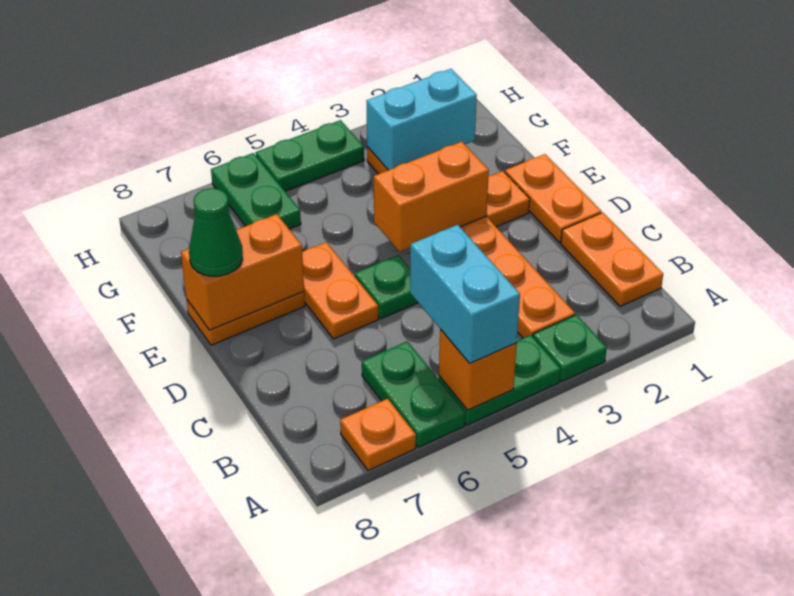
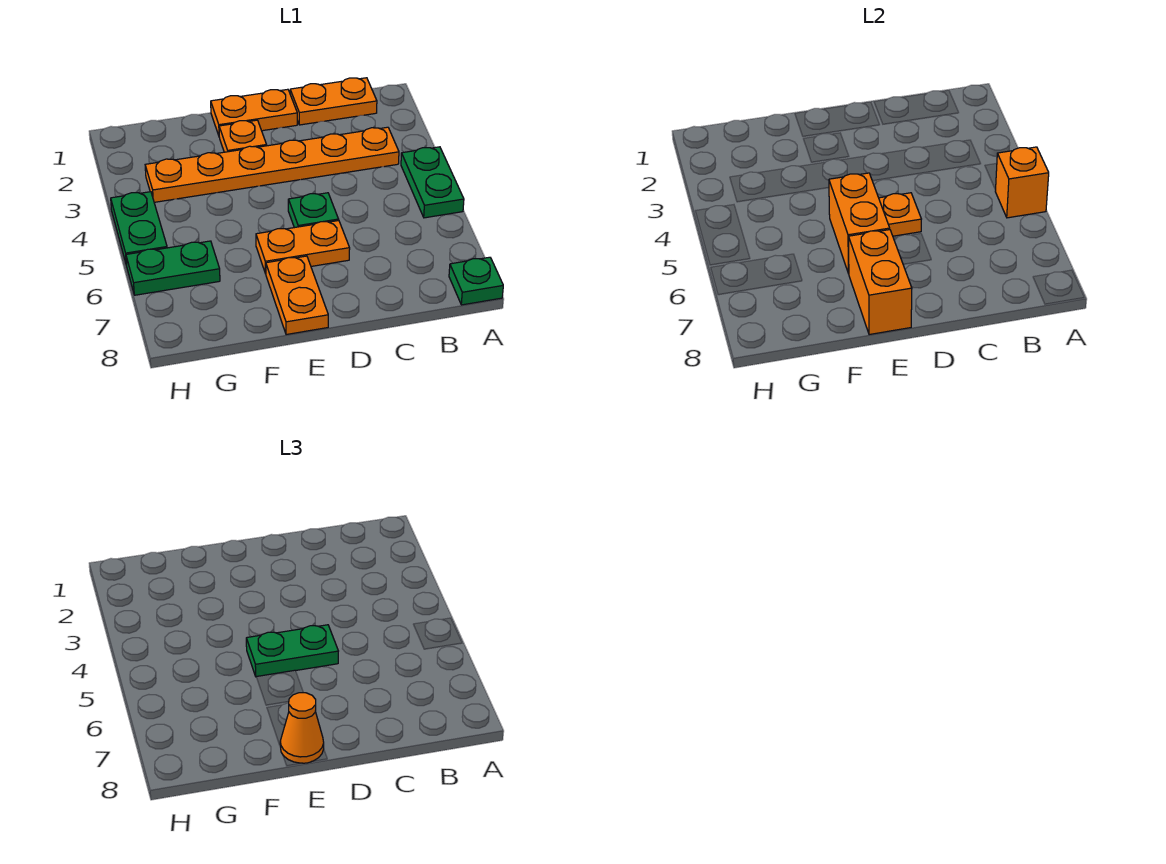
green plate A3 level 1 -> green plate A8 level 1
cyan brick A5:B5 level 3 -> none
green plate A6:B6 level 1 -> green plate D5:E5 level 3
orange plate A7 level 1 -> orange plate D5 level 2
orange brick E3:E4 level 2 -> orange brick E5:E6 level 2
green cone E8 level 3 -> orange cone E8 level 3
cyan brick G2:G3 level 2 -> none

